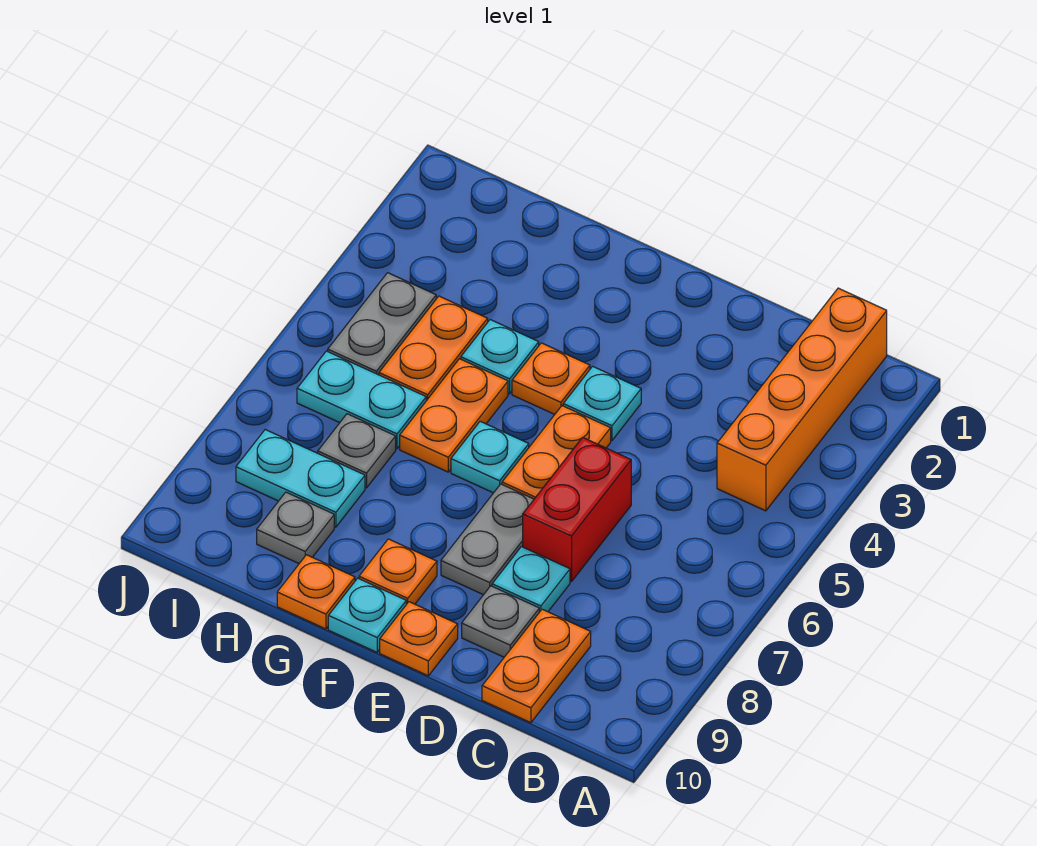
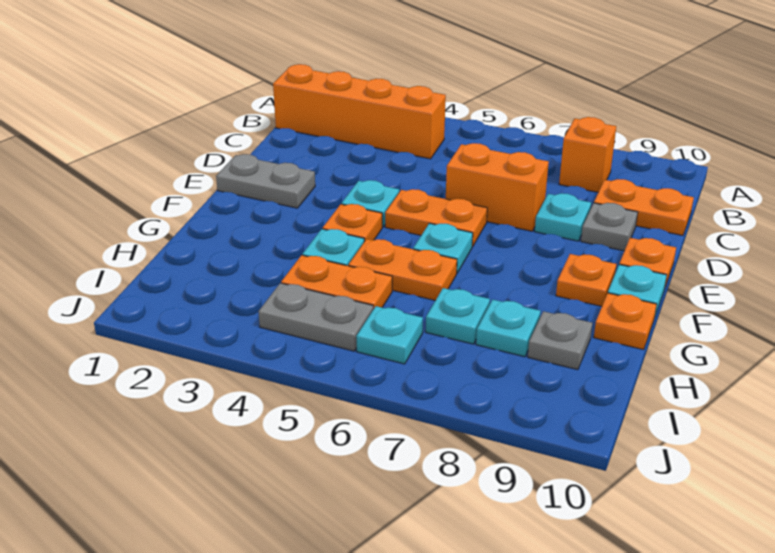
none -> orange brick B8 level 1
red brick D6:D7 level 1 -> orange brick D6:D7 level 1
grey plate E7:E8 level 1 -> grey plate E1:E2 level 1
cyan plate H6:I6 level 1 -> cyan plate I6 level 1
grey plate H7 level 1 -> cyan plate H7 level 1
cyan plate H8:I8 level 1 -> cyan plate H8 level 1

